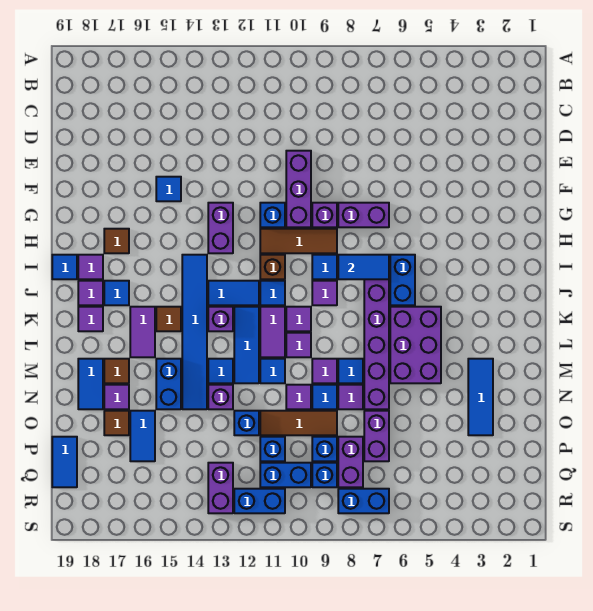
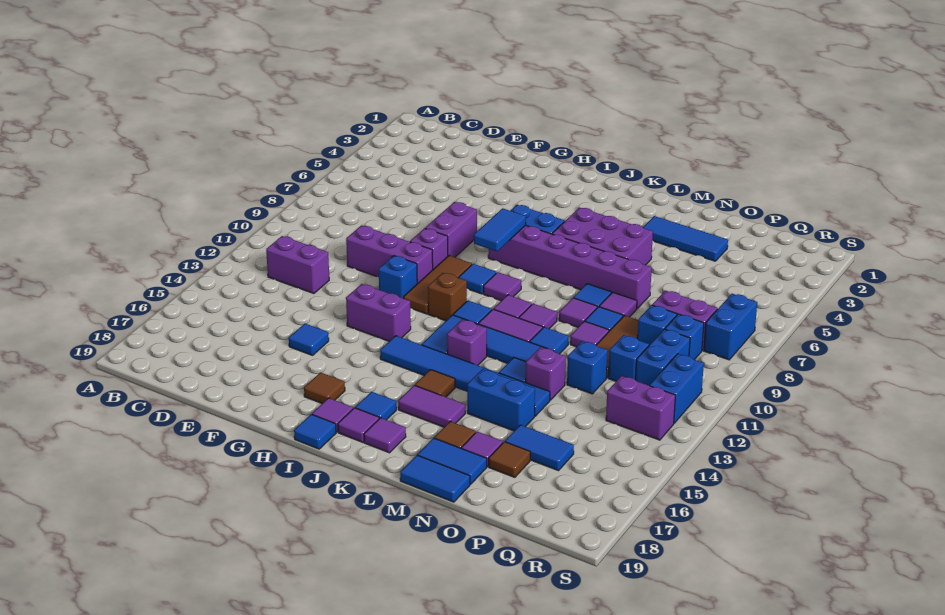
purple brick O7:P7 level 1 -> purple brick C12:D12 level 1
blue tile P19:Q19 level 1 -> blue tile M19:N19 level 1

